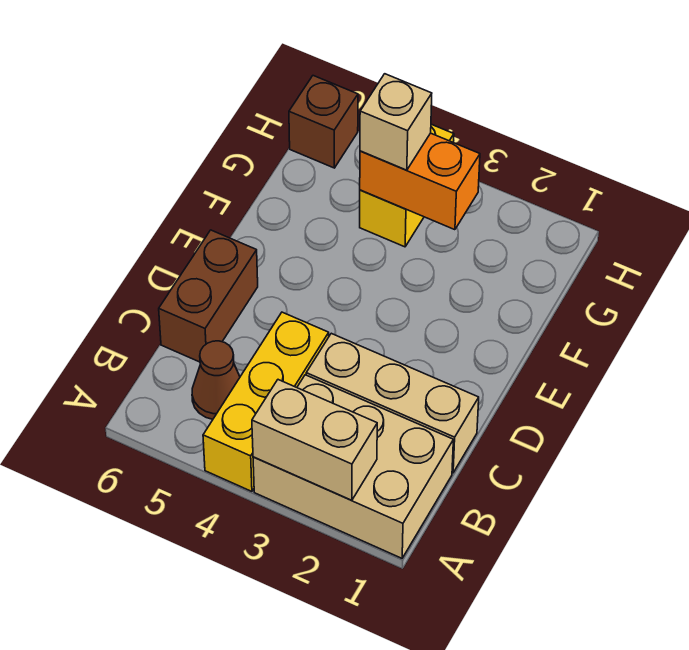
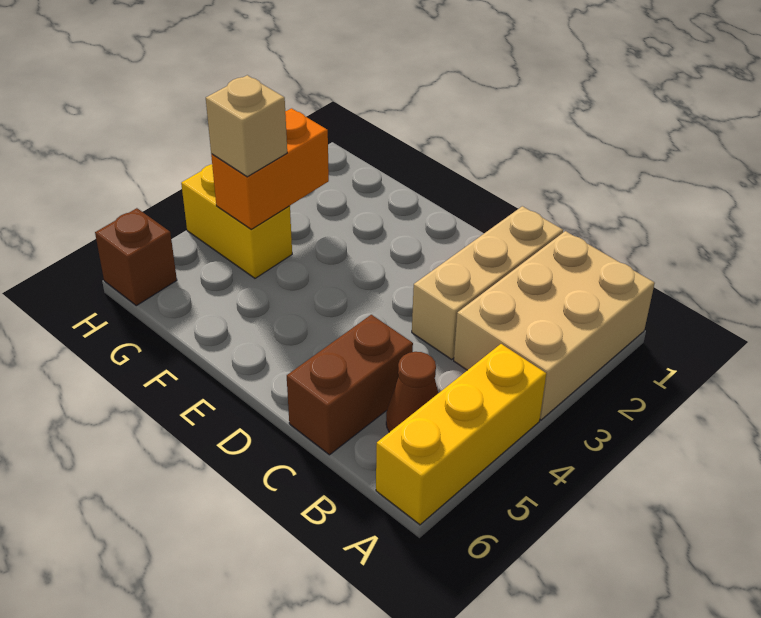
tan brick A2:A3 level 2 -> none
yellow brick A4:C4 level 1 -> yellow brick A4:A6 level 1
brown brick C6:D6 level 1 -> brown brick C5:C6 level 1

